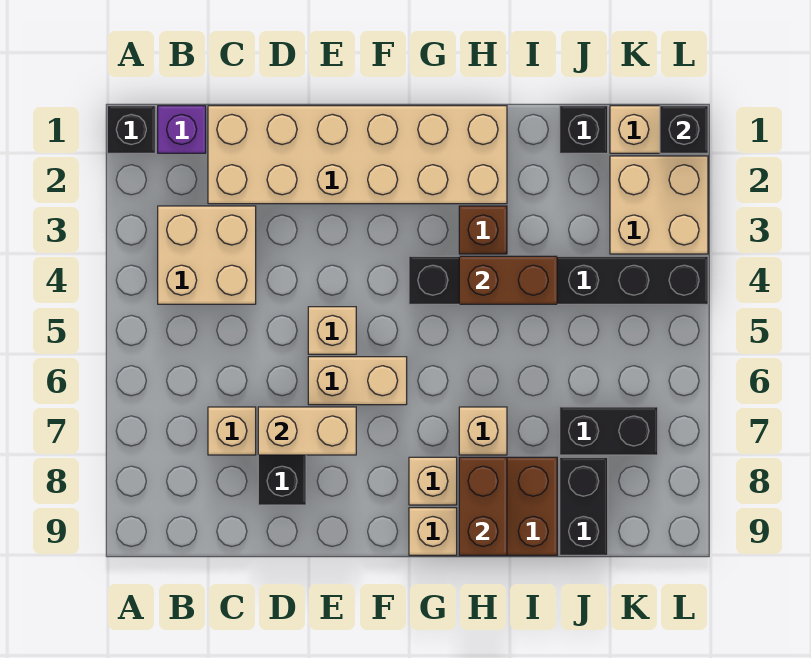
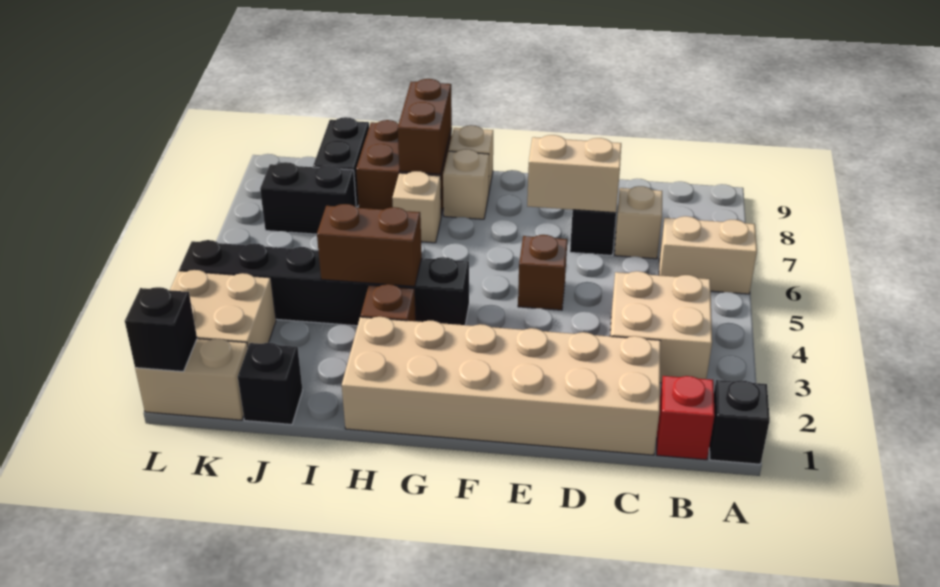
purple brick B1 level 1 -> red brick B1 level 1
tan brick E5 level 1 -> brown brick E5 level 1
tan brick E6:F6 level 1 -> tan brick A6:B6 level 1

